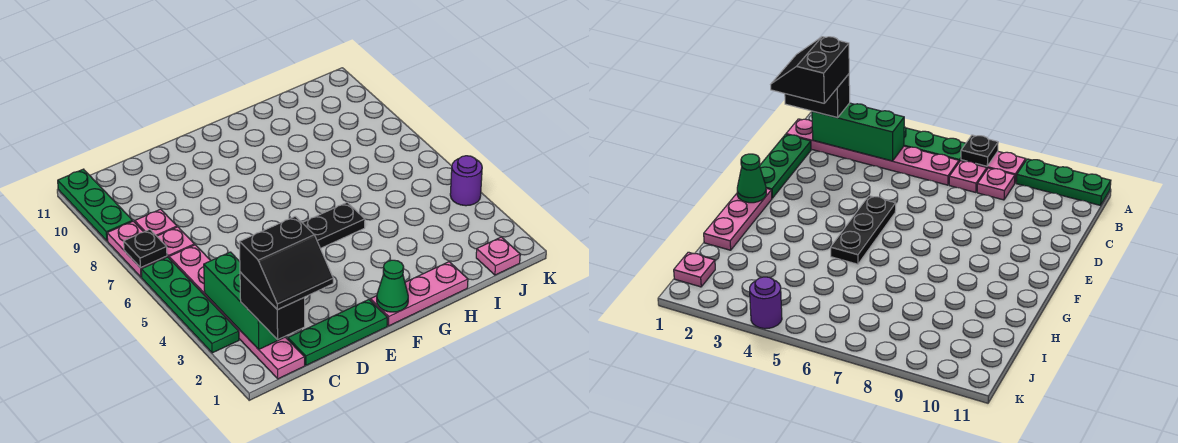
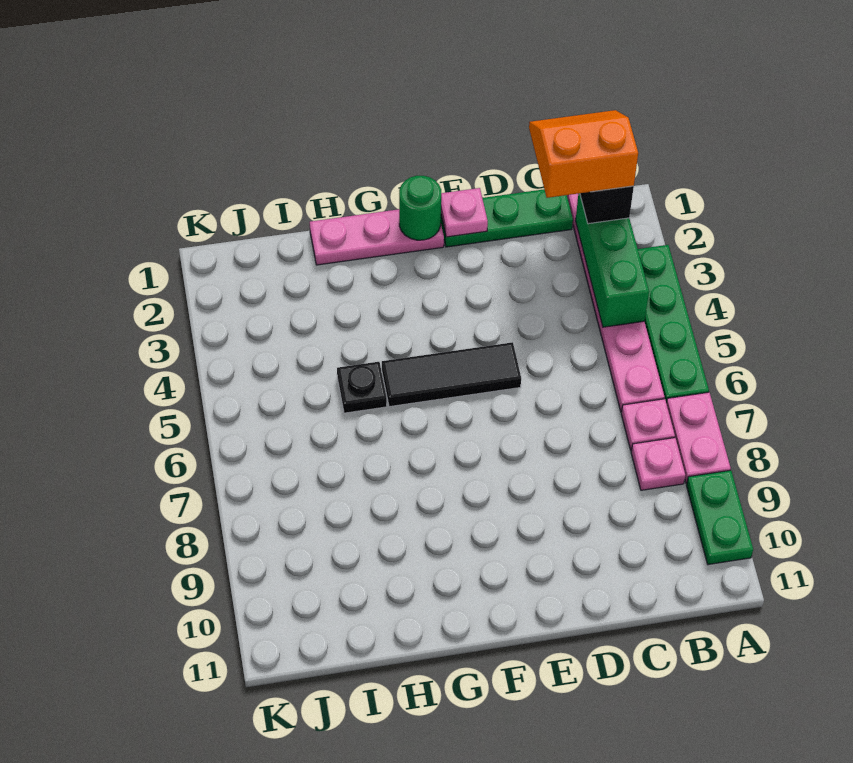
black plate A7 level 2 -> black plate H5 level 1
green plate A9:A11 level 1 -> green plate A9:A10 level 1
black slope B1:C2 level 4 top 2 -> orange slope B1:C2 level 4 top 2
black plate E5:G5 level 1 -> black tile E5:G5 level 1
green cone F1 level 2 -> green round brick F1 level 2
pink plate J1 level 1 -> pink plate E1 level 2
purple round brick K4 level 1 -> none

